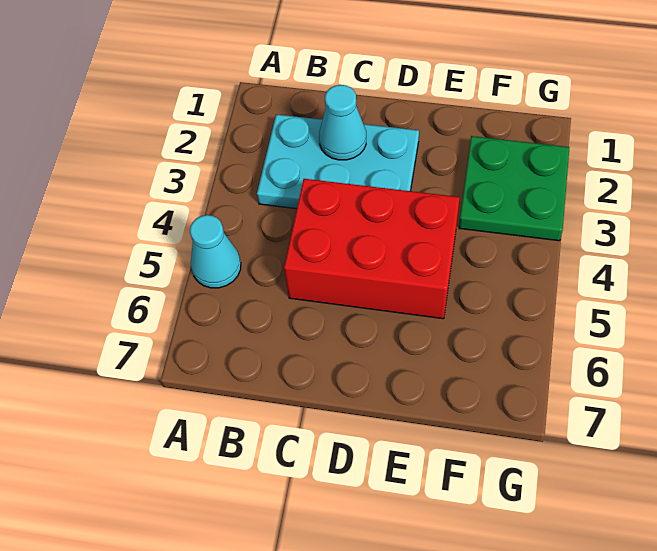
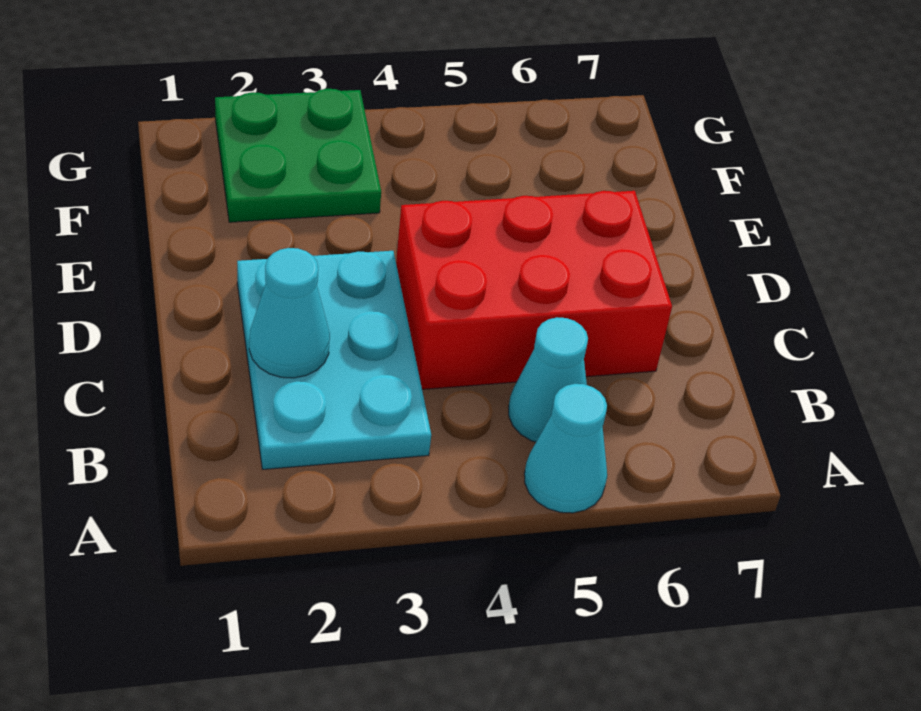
none -> cyan cone B5 level 1
red brick C4:E5 level 1 -> red brick C4:D6 level 1

